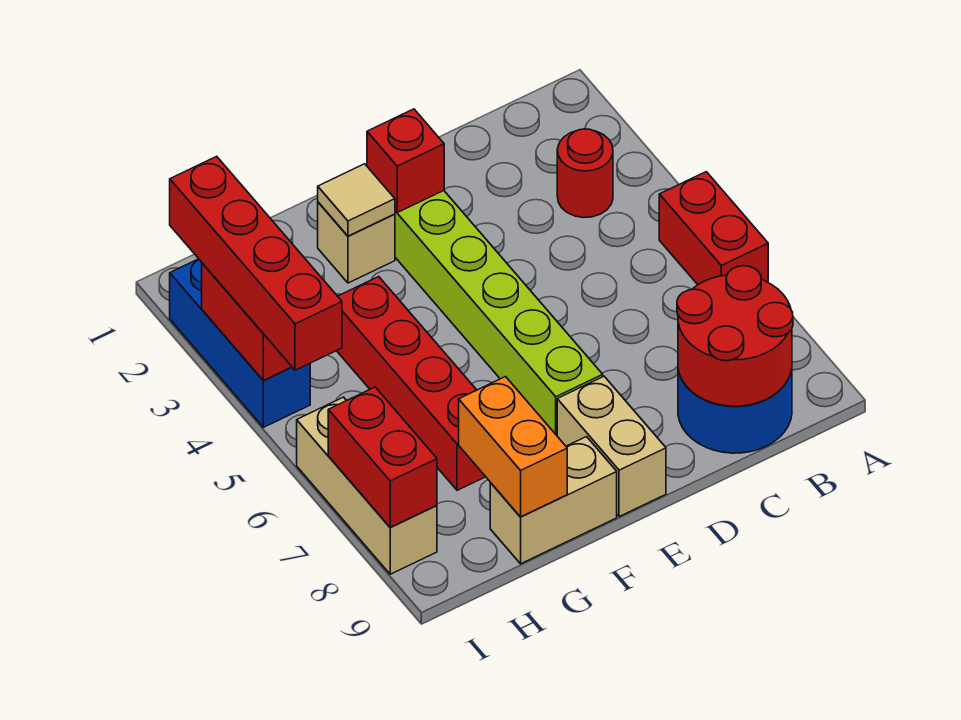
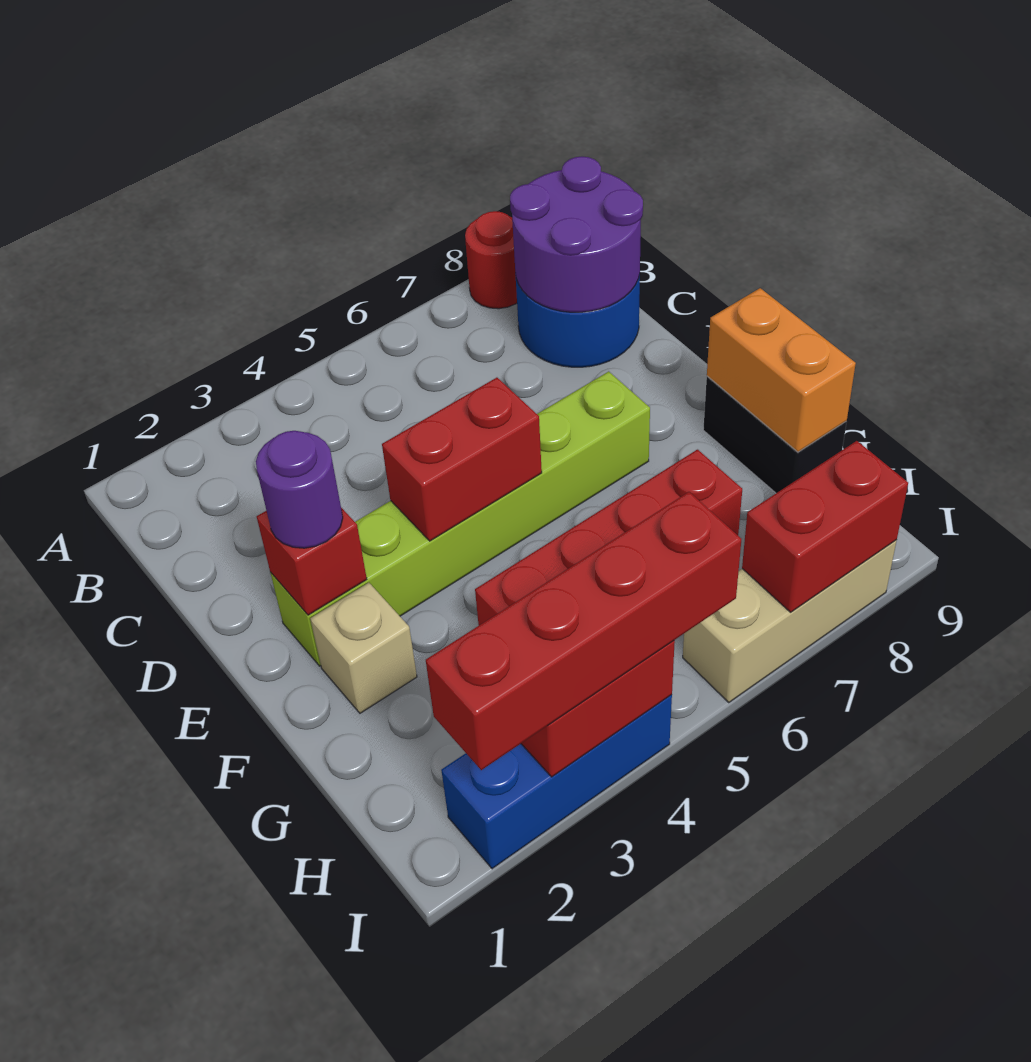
red brick A5:A6 level 1 -> red brick E4:E5 level 2
red round brick B3 level 1 -> red round brick A8 level 1
red round brick B8:C9 level 2 -> purple round brick B8:C9 level 2
none -> purple round brick E2 level 3
tan brick E8:E9 level 1 -> none
tan tile F2 level 2 -> none
tan brick F9:G9 level 1 -> black brick F9:G9 level 1
orange brick G8:G9 level 2 -> orange brick F9:G9 level 2

